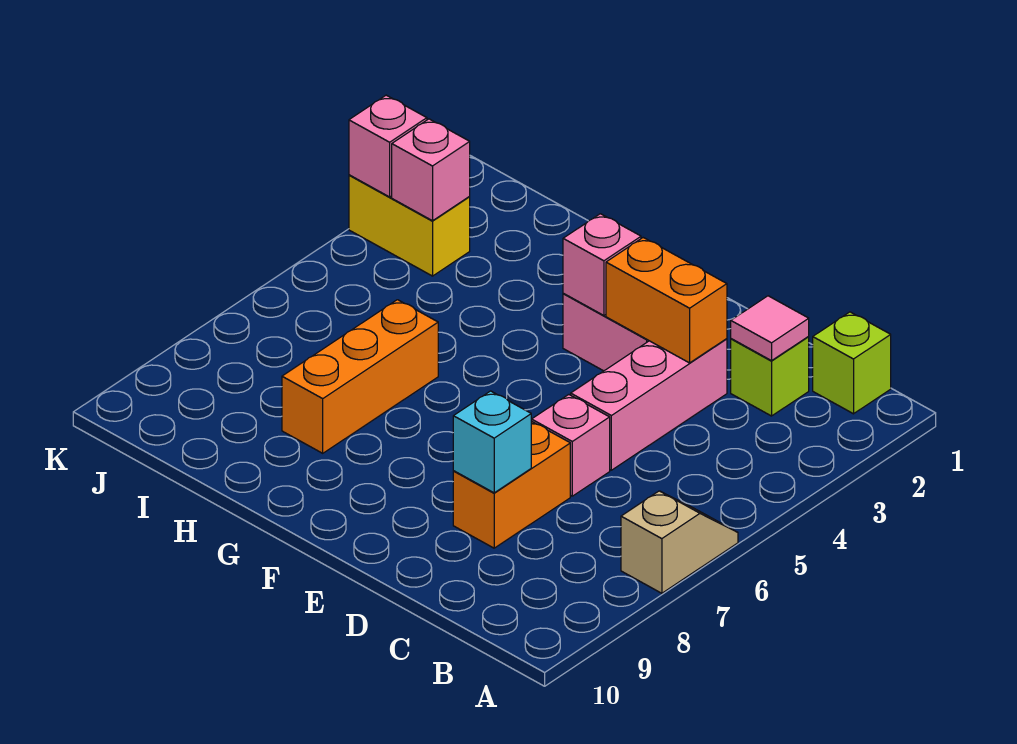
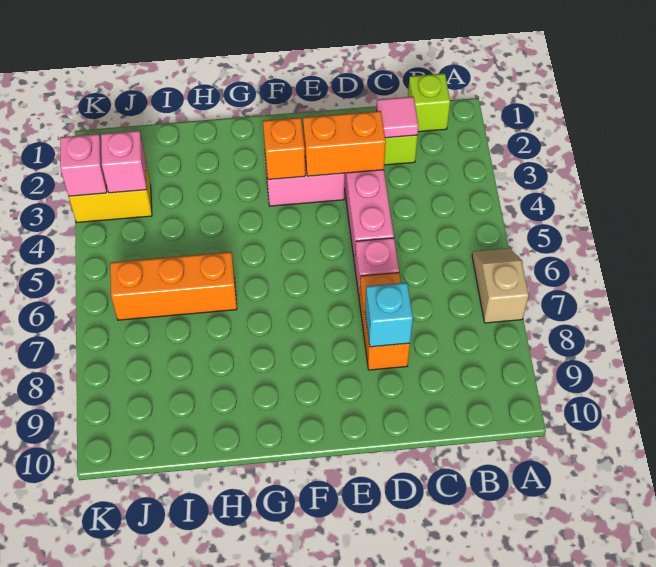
pink brick F3 level 2 -> orange brick F3 level 2
orange brick H6:H8 level 1 -> orange brick H6:J6 level 1

